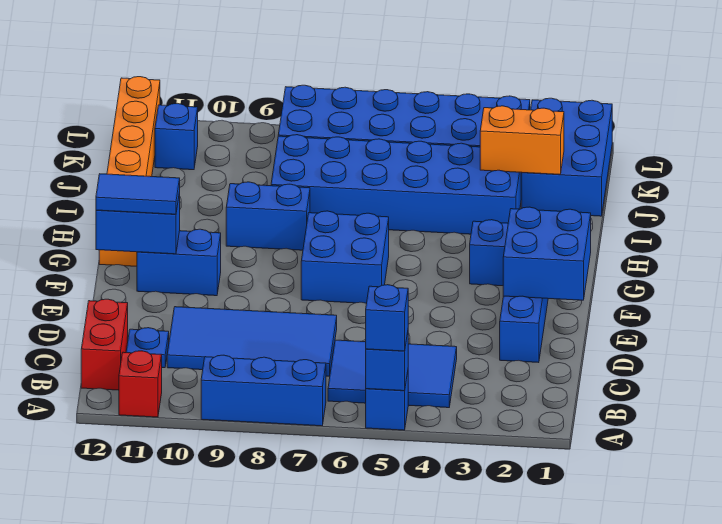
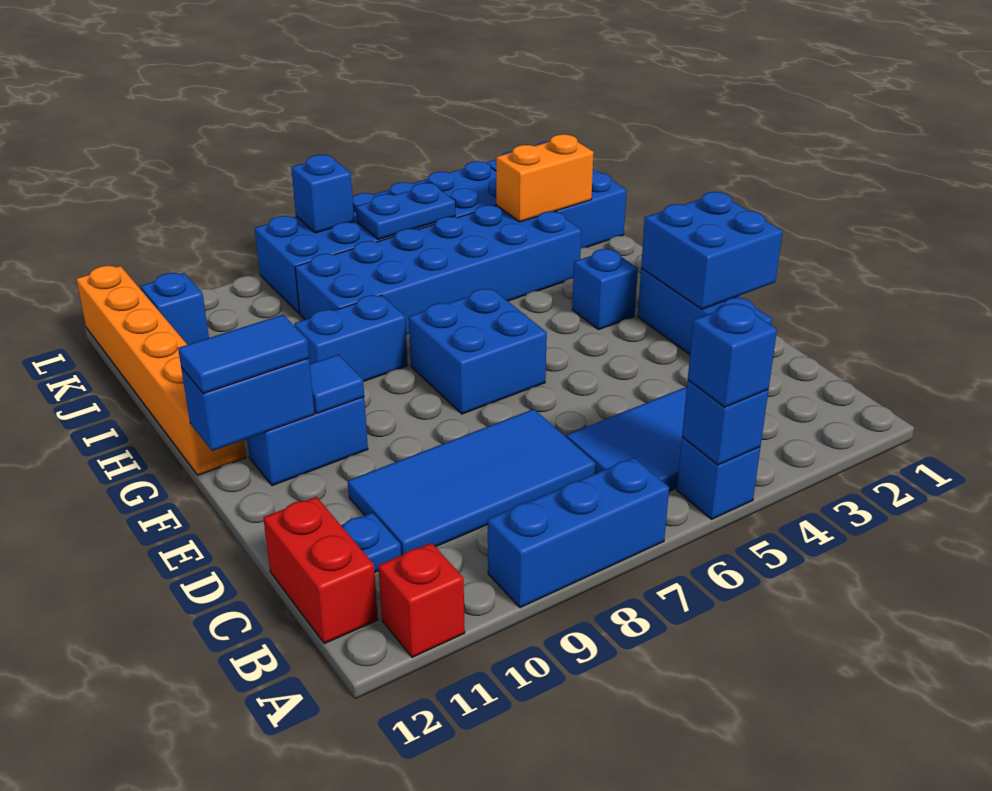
none -> blue tile F10 level 2
none -> blue plate K5:K6 level 2
none -> blue brick L7 level 2

